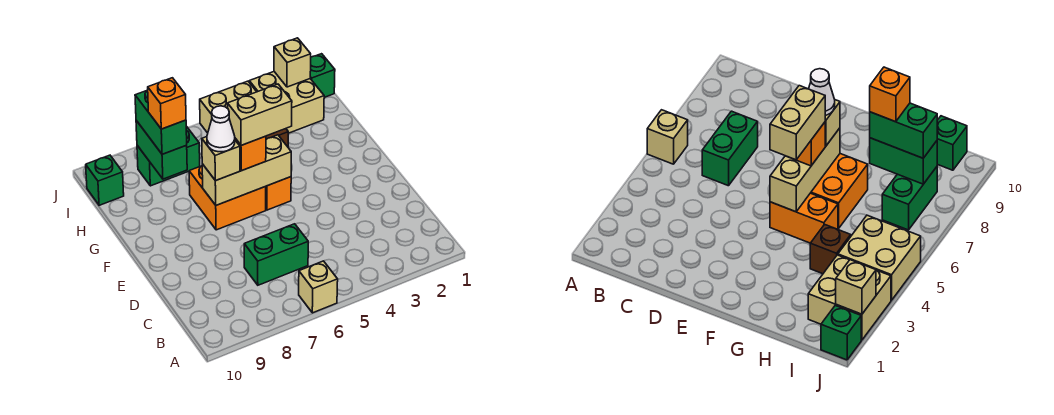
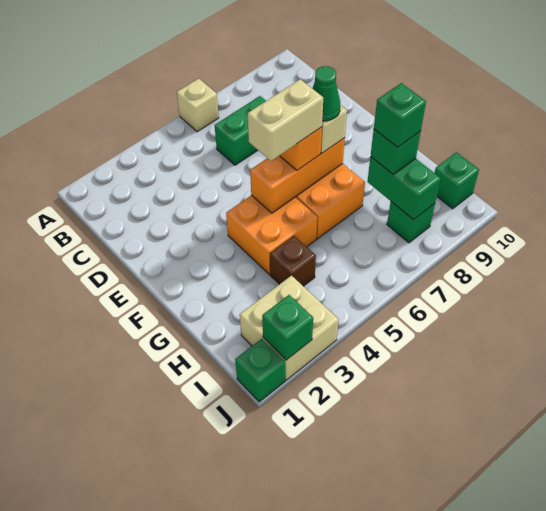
orange brick F5:G5 level 1 -> orange brick F4:G5 level 1
tan brick F5:F7 level 2 -> orange brick F5:F7 level 2
white cone F7 level 4 -> green cone F7 level 4
green brick H8:I8 level 3 -> green brick H8 level 3
orange brick H8 level 4 -> green brick H8 level 4
tan brick I4:J5 level 1 -> none
green brick I7:I8 level 1 -> green brick I8 level 1
tan brick J2 level 2 -> green brick J2 level 2

